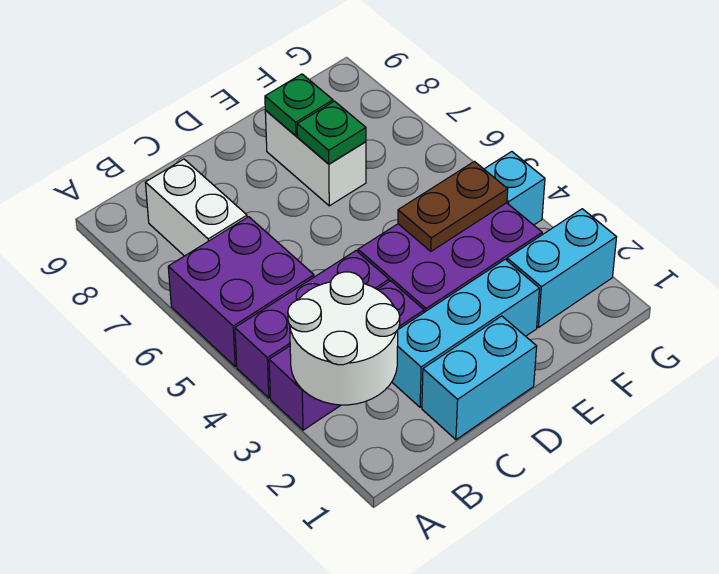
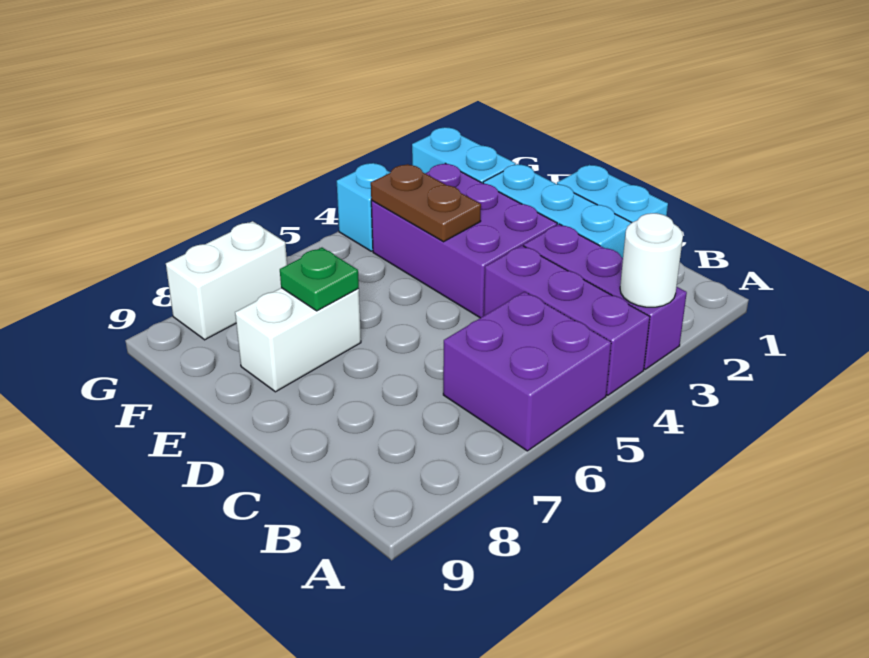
white round brick A2:B3 level 2 -> white round brick A3 level 2
white brick B7:B8 level 1 -> white brick G7:G8 level 1
green plate E8 level 2 -> none

